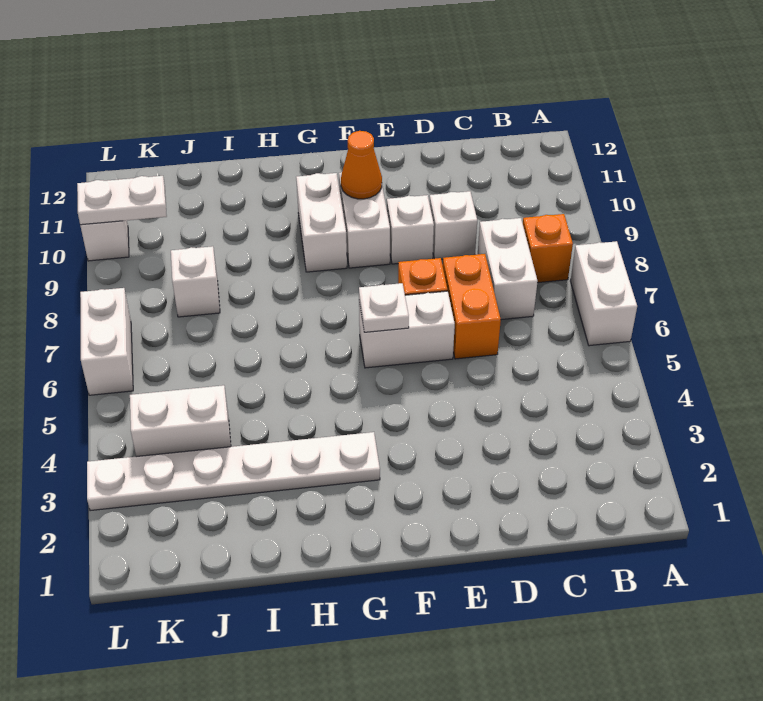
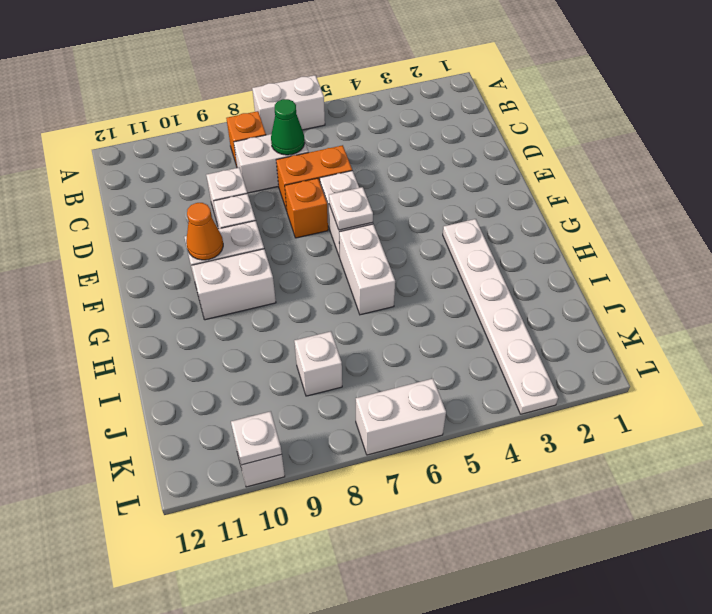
none -> green cone C7 level 2
white brick J4:K4 level 1 -> white brick G6:H6 level 1
white plate K10:L10 level 2 -> white plate L10 level 2

